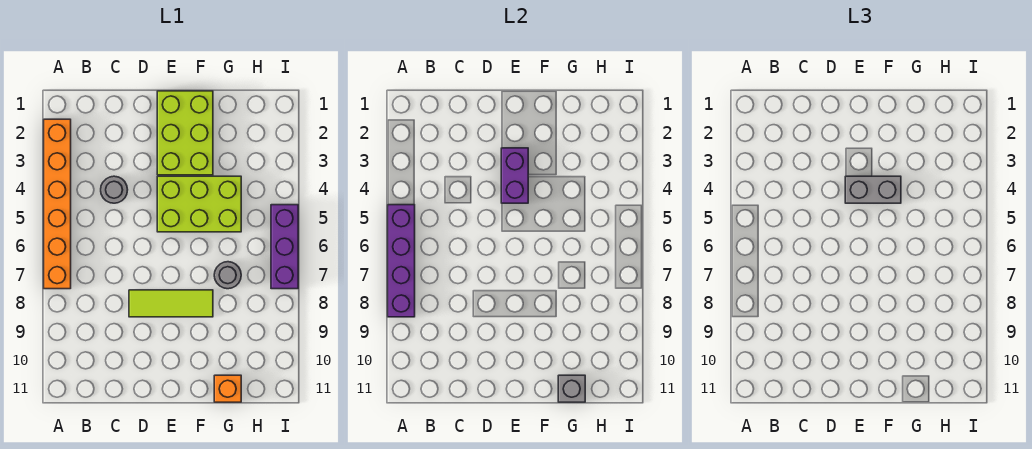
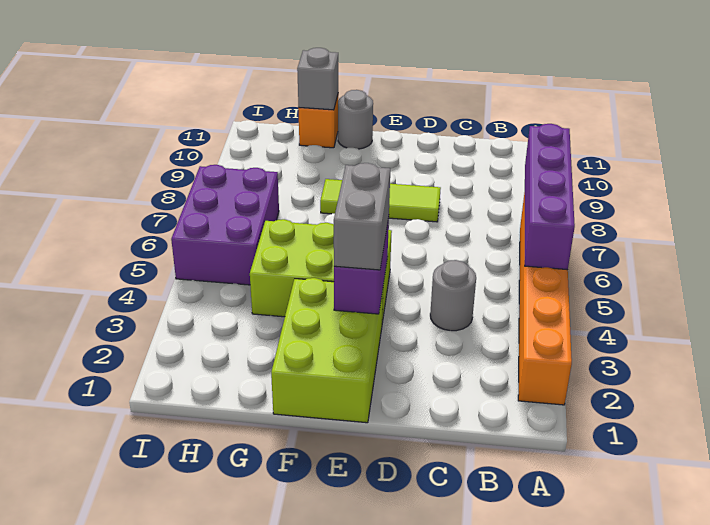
grey brick E4:F4 level 3 -> grey brick E3:E4 level 3
grey round brick G7 level 1 -> grey round brick F11 level 1
purple brick I5:I7 level 1 -> purple brick H5:I7 level 1

